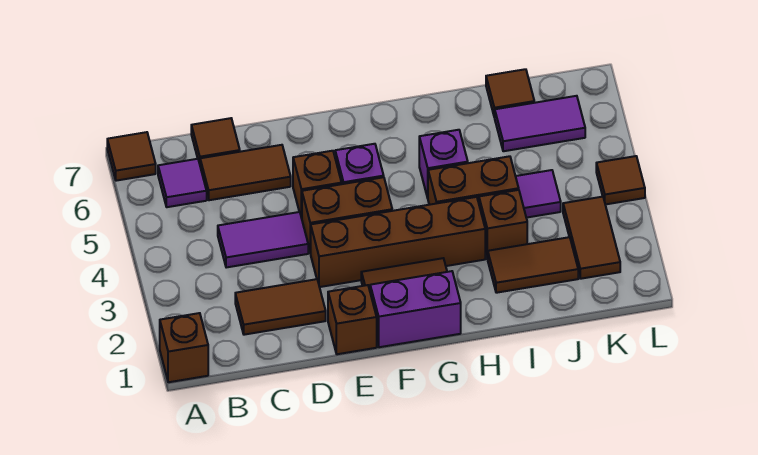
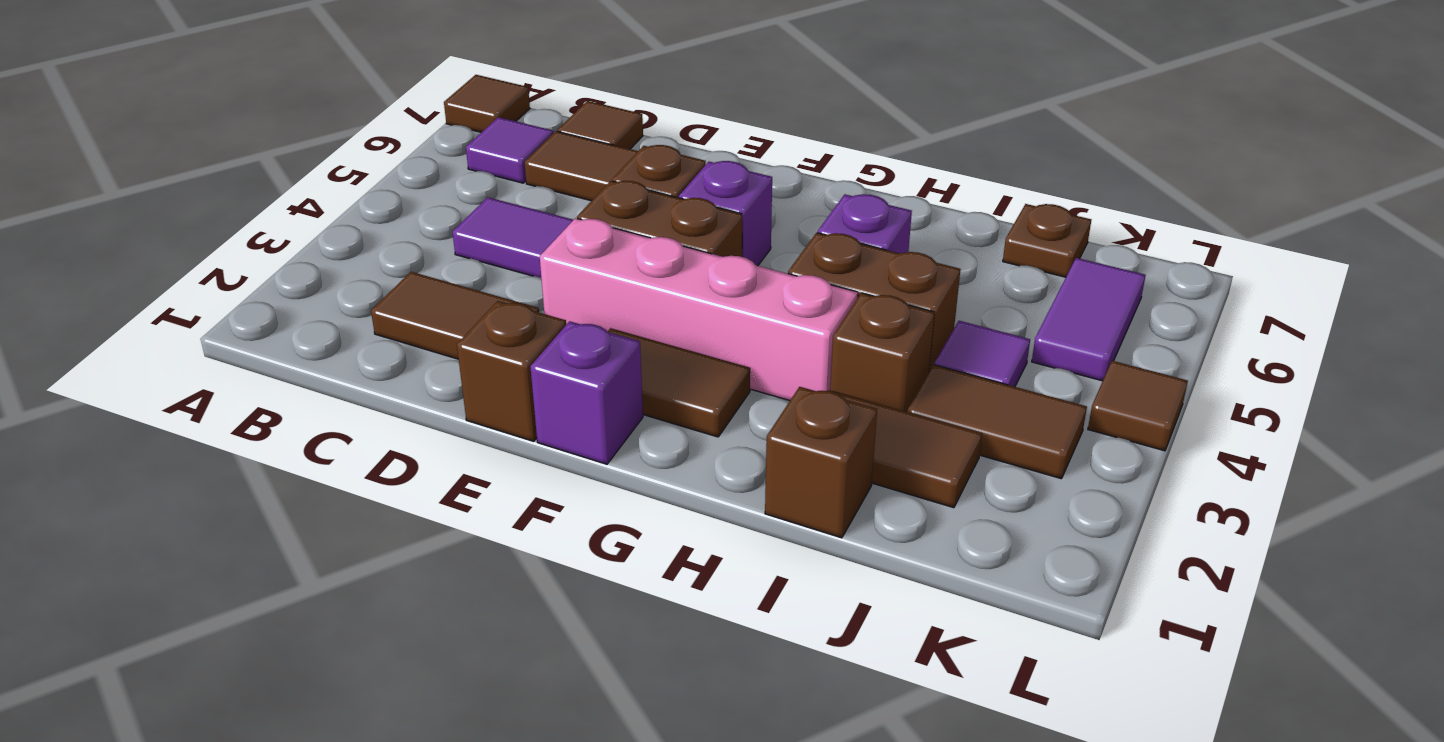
brown brick A1 level 1 -> brown brick I1 level 1
brown brick E3:H3 level 1 -> pink brick E3:H3 level 1
purple brick F1:G1 level 1 -> purple brick F1 level 1
purple tile J6:K6 level 1 -> purple tile K5:K6 level 1
brown tile J7 level 1 -> brown plate J7 level 1
brown tile K2:K3 level 1 -> brown tile J3:K3 level 1

